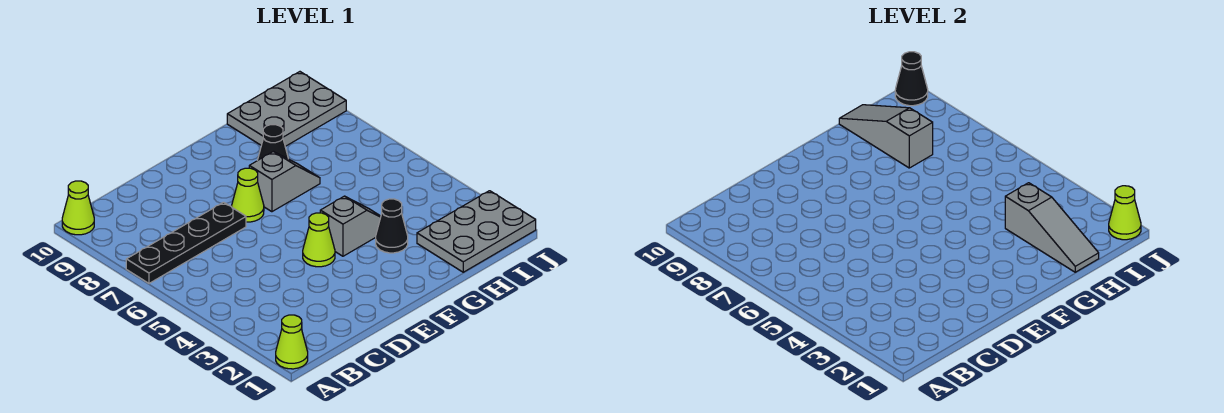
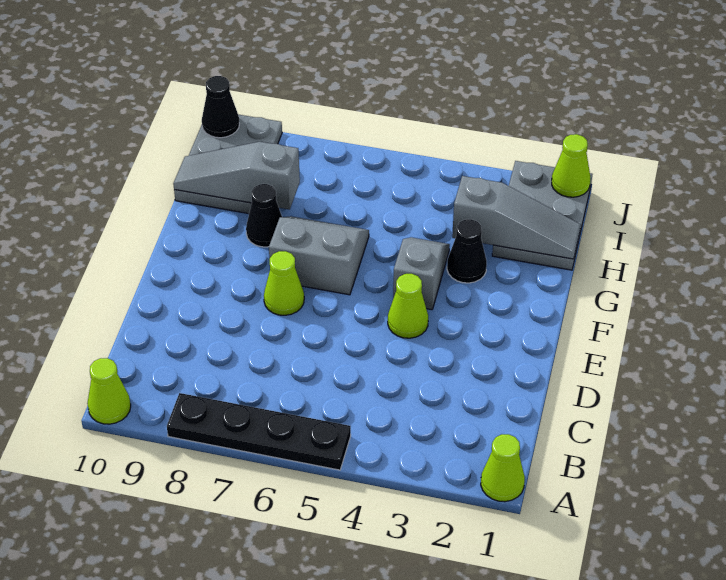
black plate A7:D7 level 1 -> black plate A5:A8 level 1
grey slope F7:G7 level 1 top F -> grey slope F6:G7 level 1 top F

